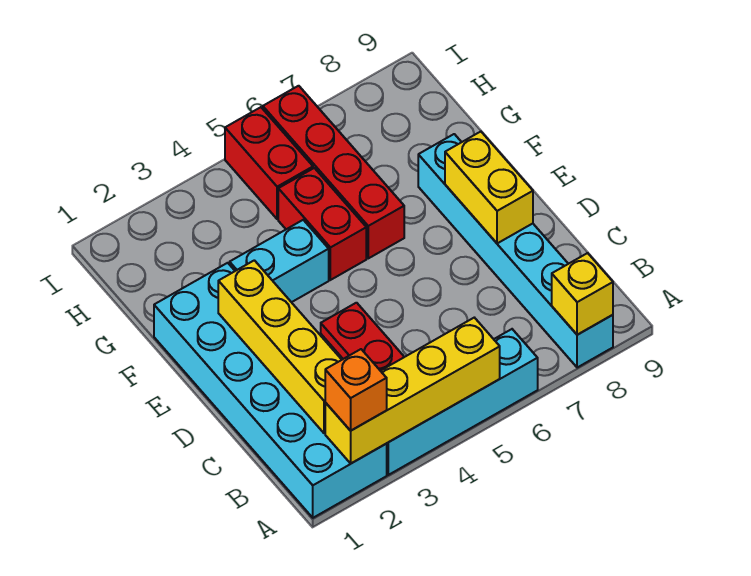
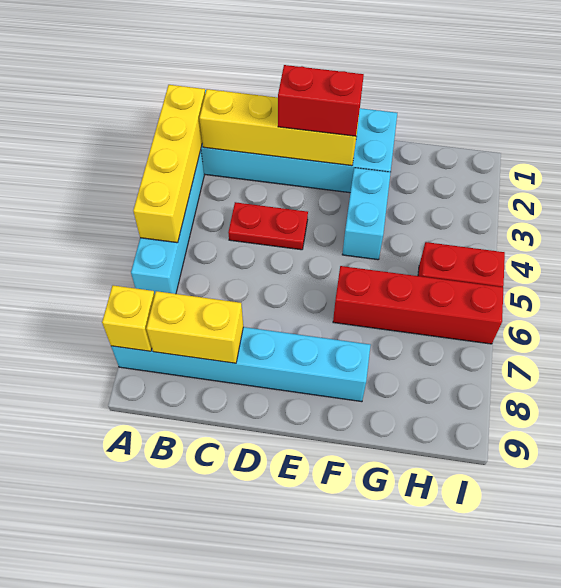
orange brick A2 level 3 -> none
yellow brick D8:E8 level 2 -> yellow brick B8:C8 level 2
red brick F5:G5 level 1 -> red brick D2:E2 level 3

